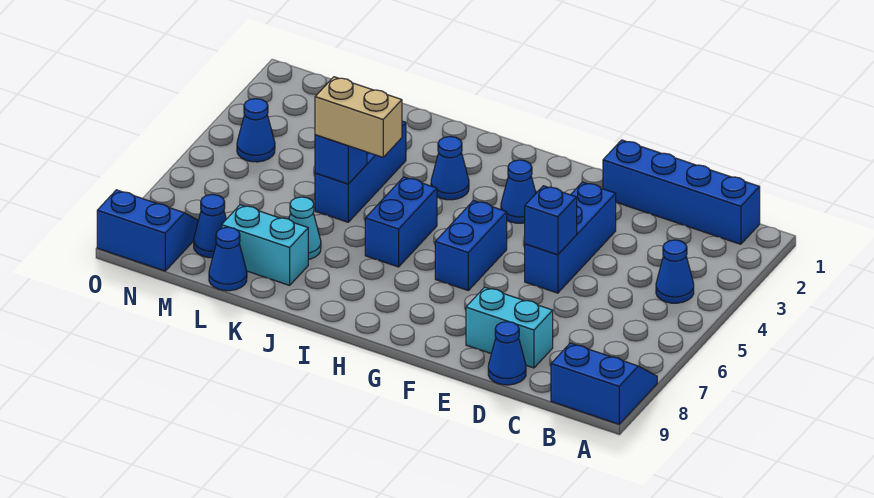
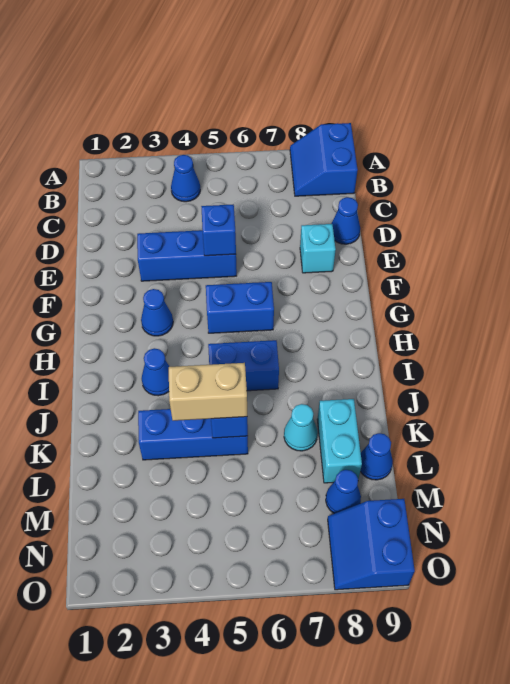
blue brick B1:E1 level 1 -> none
cyan brick D8:E8 level 1 -> cyan brick E8 level 1
tan brick J5:K5 level 3 -> tan brick K4:K5 level 3
blue cone N4 level 1 -> none

